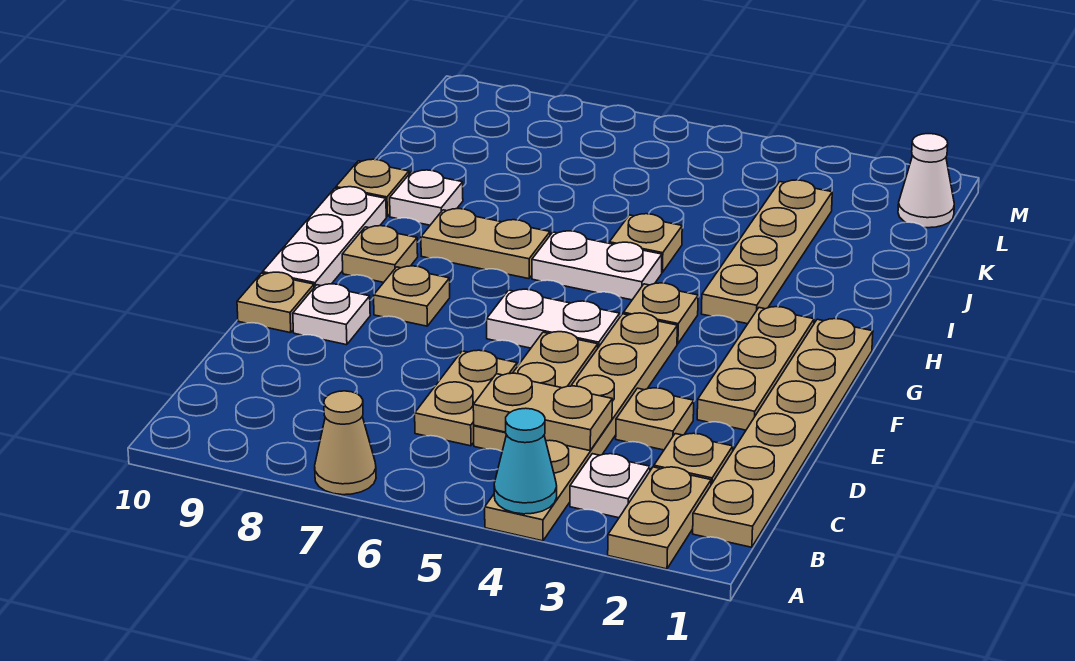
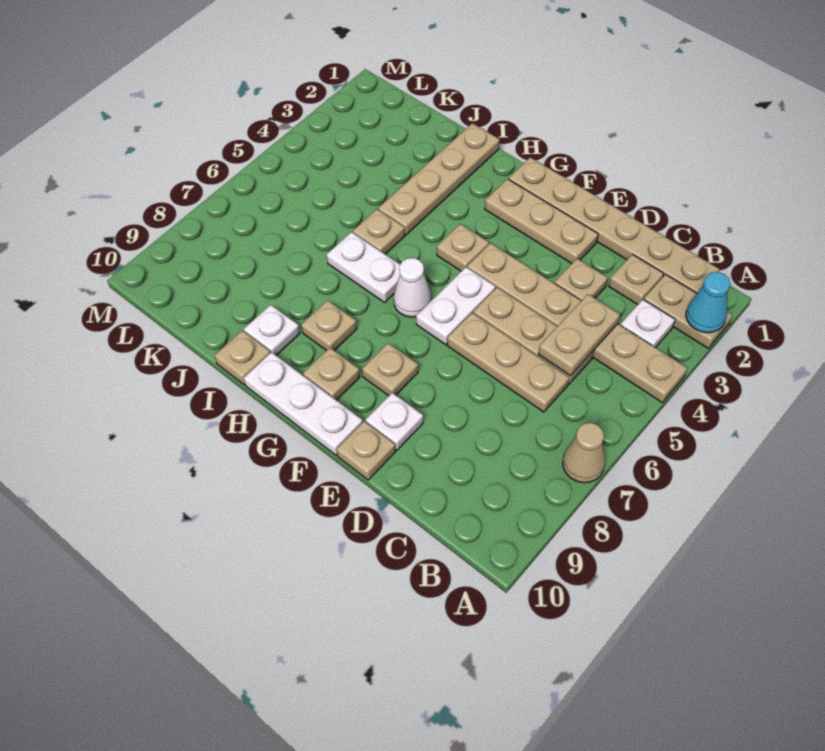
cyan cone A4 level 2 -> cyan cone A2 level 2
tan plate C6:D6 level 1 -> tan plate C6:E6 level 1
tan plate H3:K3 level 1 -> tan plate I1:I4 level 1
white plate H5:H6 level 1 -> white plate H6:I6 level 1
tan plate H7:H8 level 1 -> tan plate H8 level 1
white cone L1 level 1 -> white cone G6 level 1

